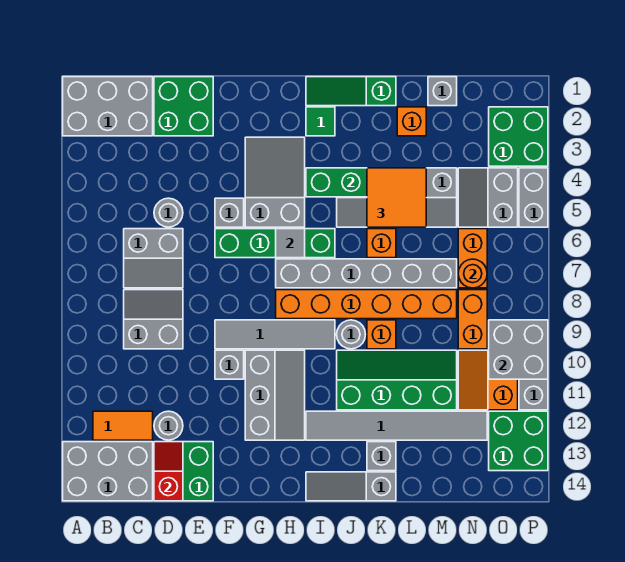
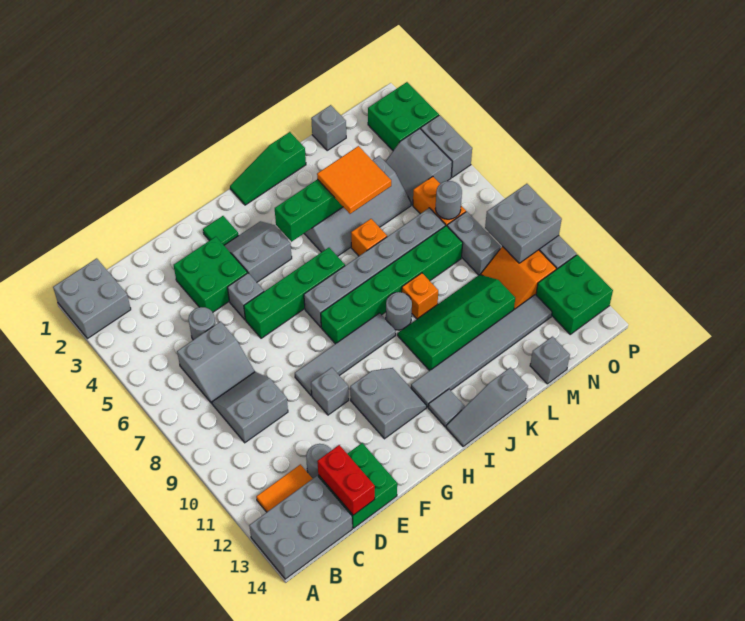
grey brick A1:C2 level 1 -> grey brick A1:B2 level 1
green brick D1:E2 level 1 -> green brick E3:F4 level 1
red slope D13:D14 level 2 top 14 -> red brick D13:D14 level 2
grey slope G3:H5 level 1 top 5 -> grey slope G3:H4 level 1 top 4
grey slope G10:H12 level 1 top G -> grey slope G11:H12 level 1 top G
grey tile H6 level 2 -> grey tile I13 level 1
orange brick H8:M8 level 1 -> green brick H8:M8 level 1
green tile I2 level 1 -> green tile G2 level 1
grey brick K13 level 1 -> grey brick M14 level 1
orange brick L2 level 1 -> none
orange round brick N7 level 2 -> grey round brick N7 level 2
orange brick N8:N9 level 1 -> grey brick N8:N9 level 1

